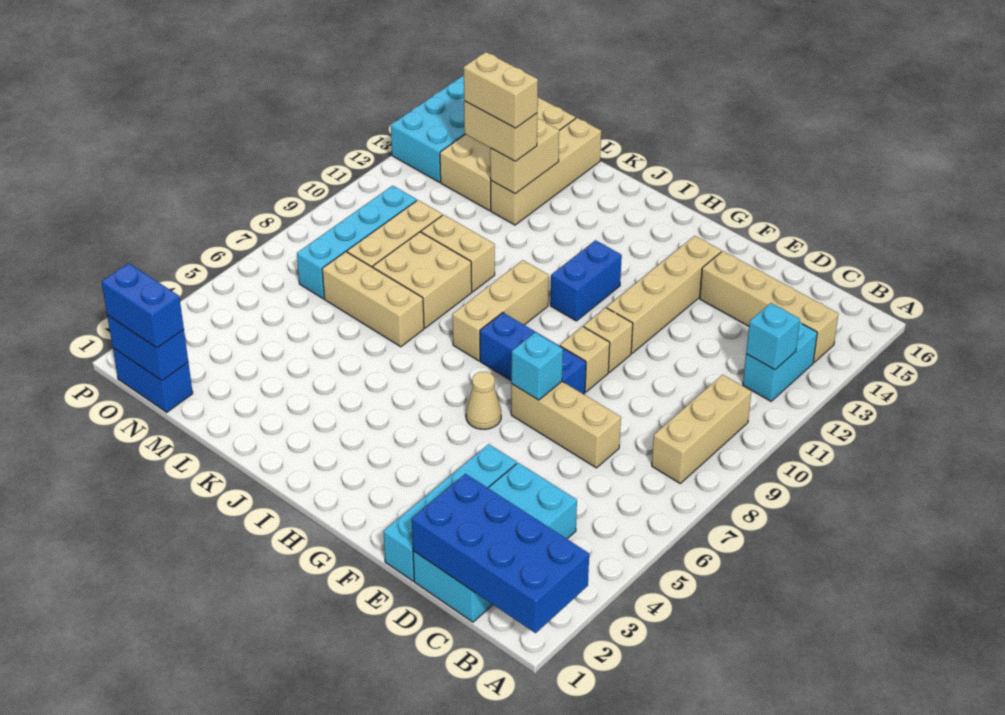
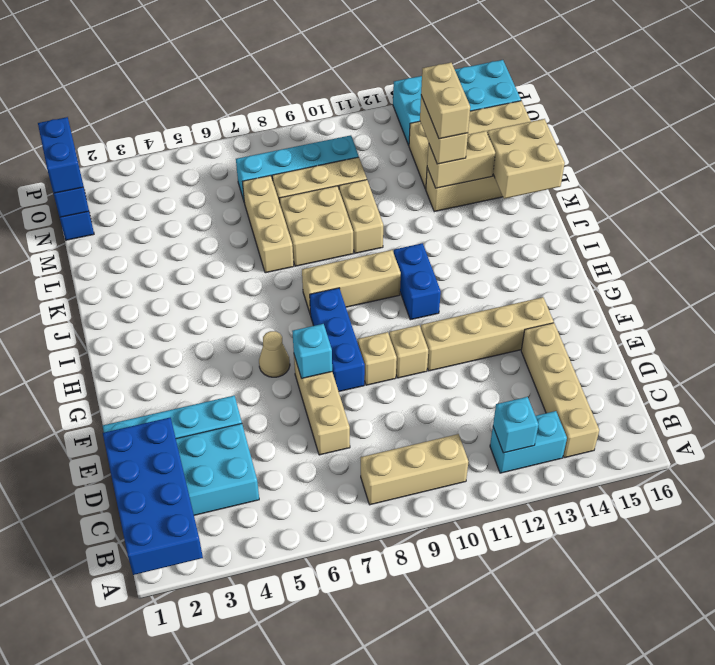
blue brick H11:H12 level 1 -> blue brick H11:I11 level 1
none -> tan brick K15:L16 level 2

